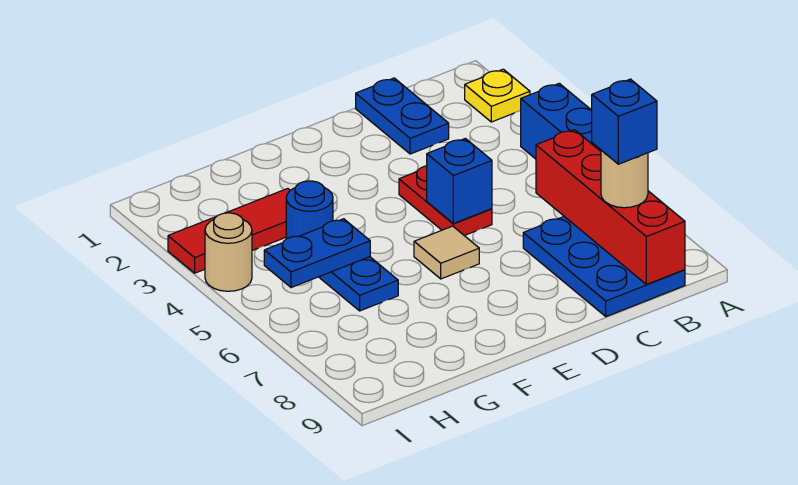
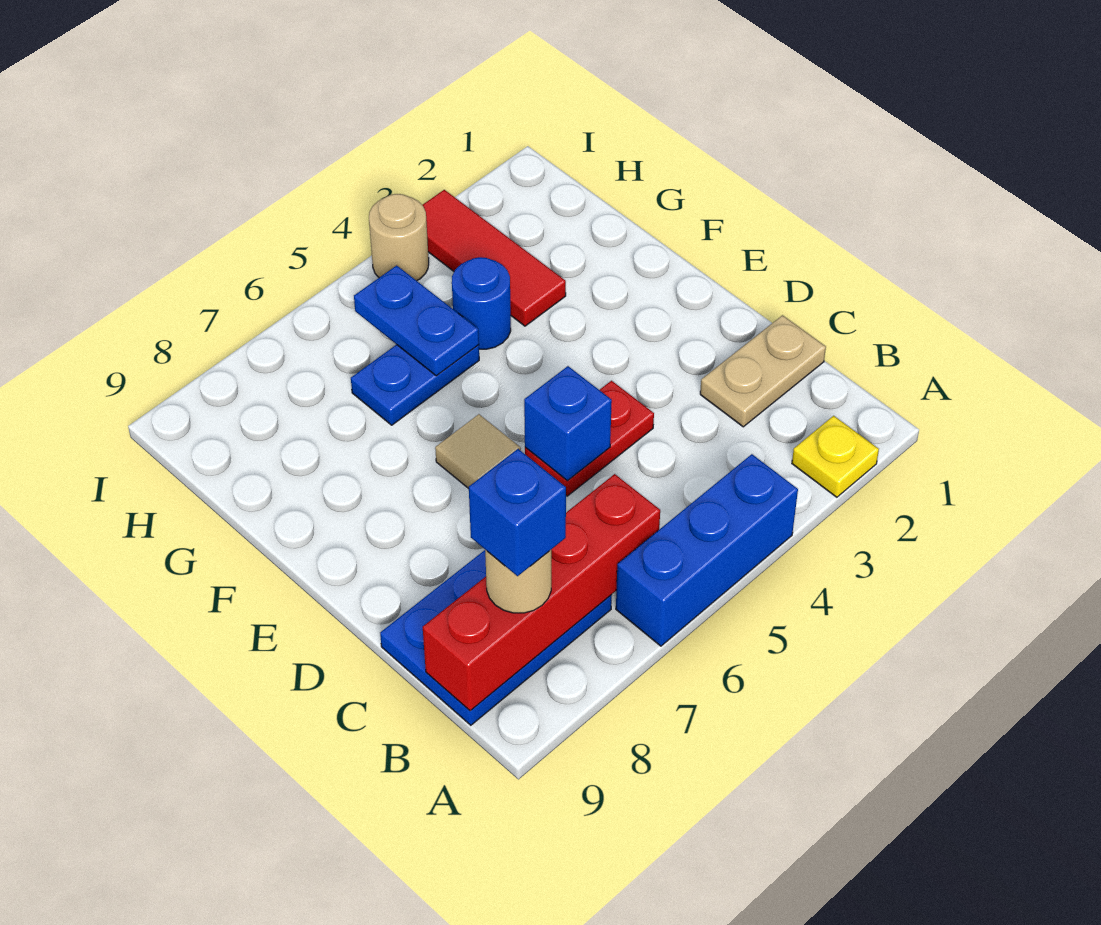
blue plate C1:C2 level 1 -> tan plate C1:C2 level 1

